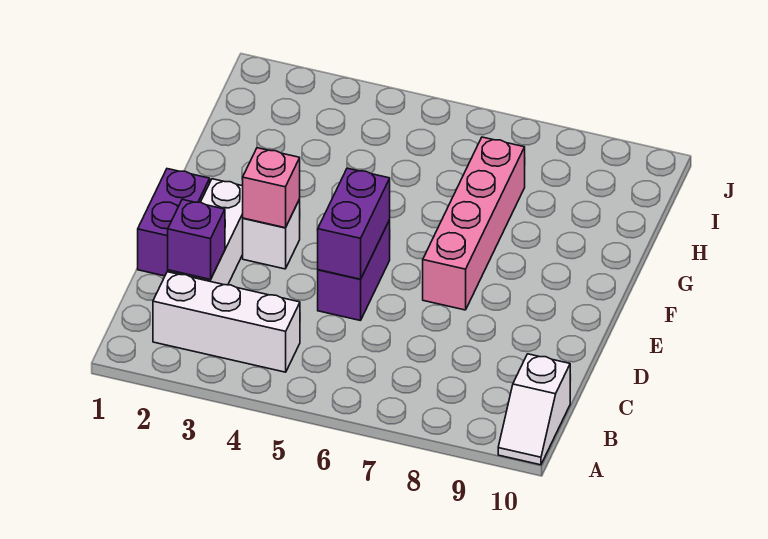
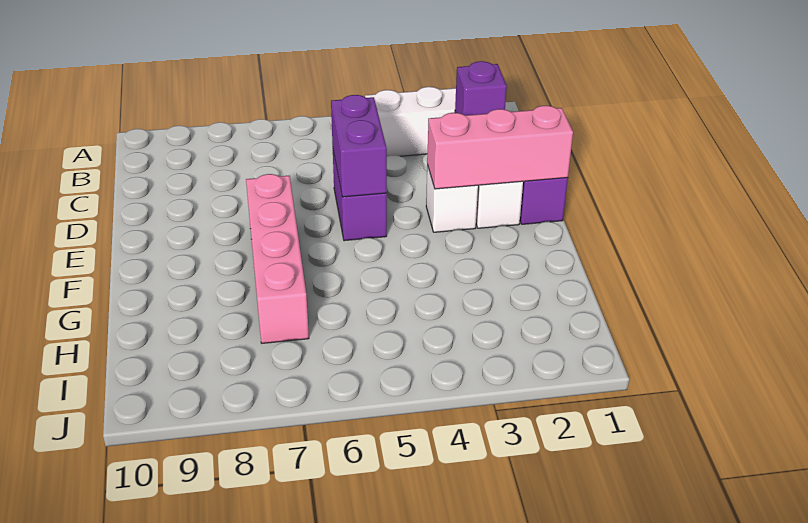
white slope A10:B10 level 1 top B -> none
pink brick E3 level 2 -> pink brick E1:E3 level 2

